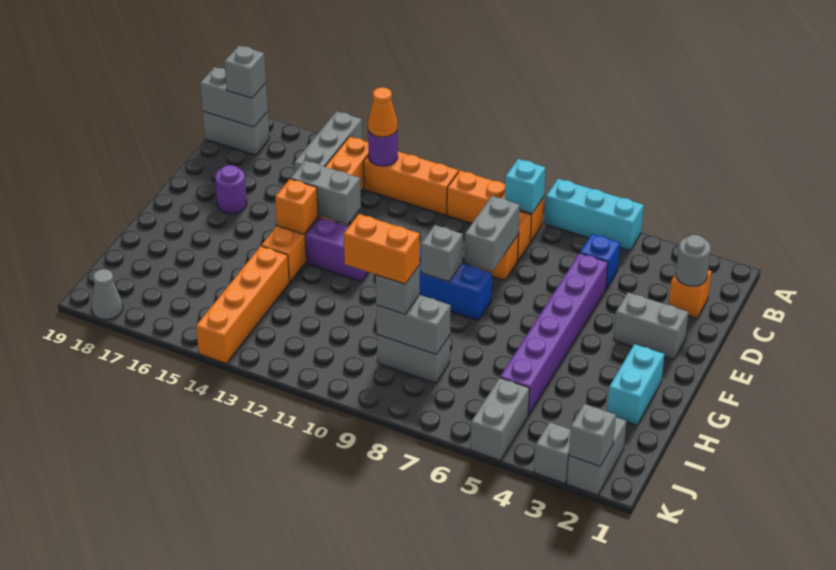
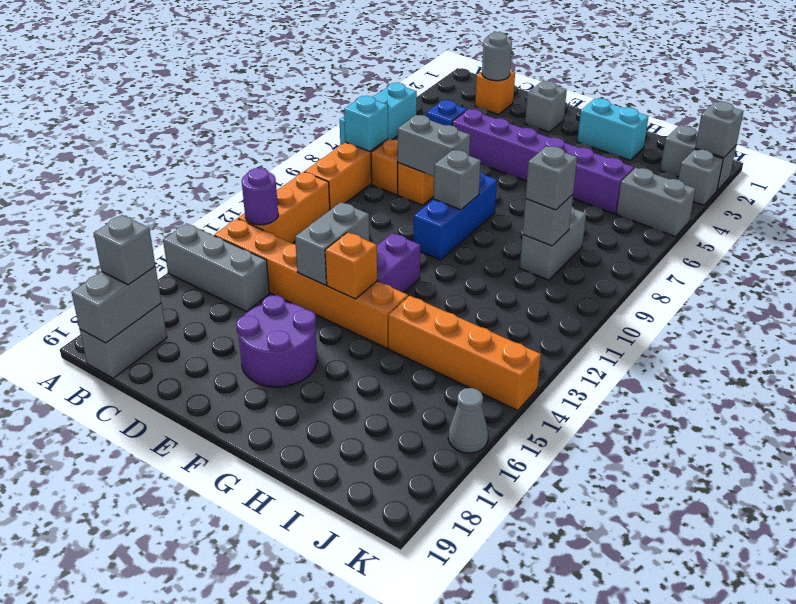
orange cone B13 level 3 -> none
grey brick E2:E3 level 1 -> grey brick E2 level 1
purple round brick E17 level 1 -> purple round brick E16:F17 level 1
grey brick I8:I9 level 2 -> grey brick I9 level 2
orange brick I9:I10 level 4 -> none
grey cone K18 level 1 -> grey cone K16 level 1

